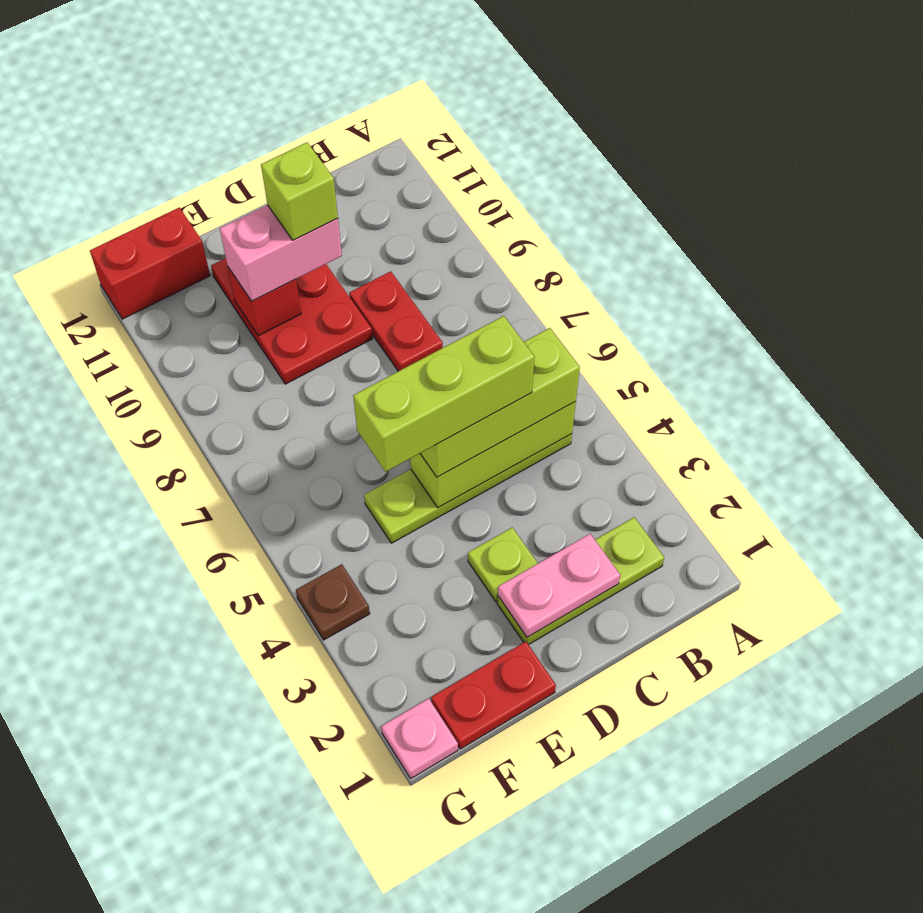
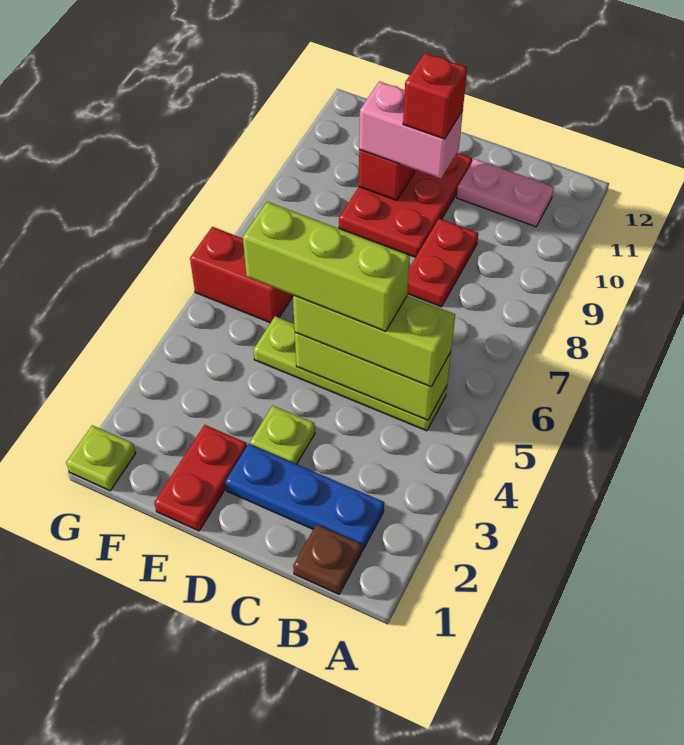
lime plate B2:D2 level 1 -> blue plate B2:D2 level 1
pink plate C2:D2 level 2 -> pink plate B11:C11 level 1
lime brick D10 level 4 -> red brick D10 level 4
red plate E1:F1 level 1 -> red plate E1:E2 level 1
red brick F12:G12 level 1 -> red brick F6:G6 level 1
pink plate G1 level 1 -> lime plate G1 level 1
brown plate G4 level 1 -> brown plate B1 level 1

